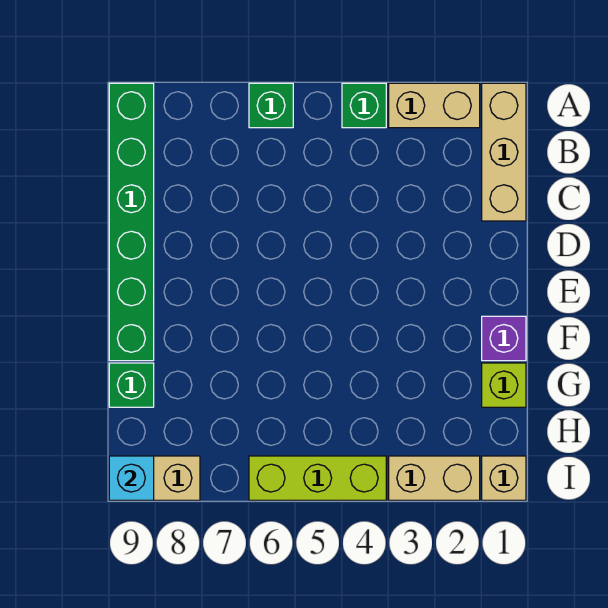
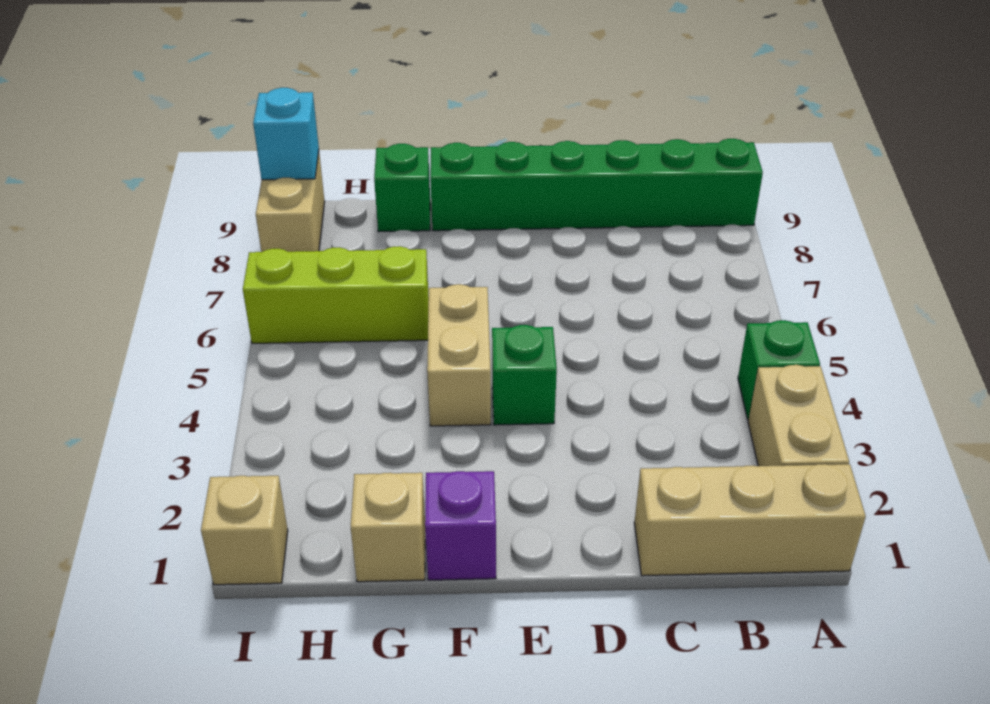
green brick A6 level 1 -> green brick E4 level 1
lime brick G1 level 1 -> tan brick G1 level 1
tan brick I2:I3 level 1 -> tan brick F4:F5 level 1
lime brick I4:I6 level 1 -> lime brick G6:I6 level 1

